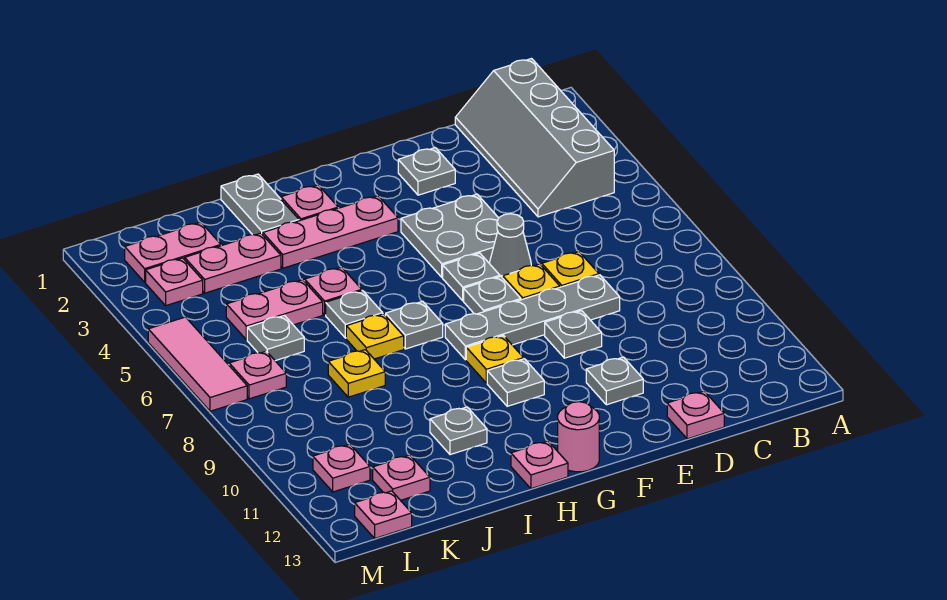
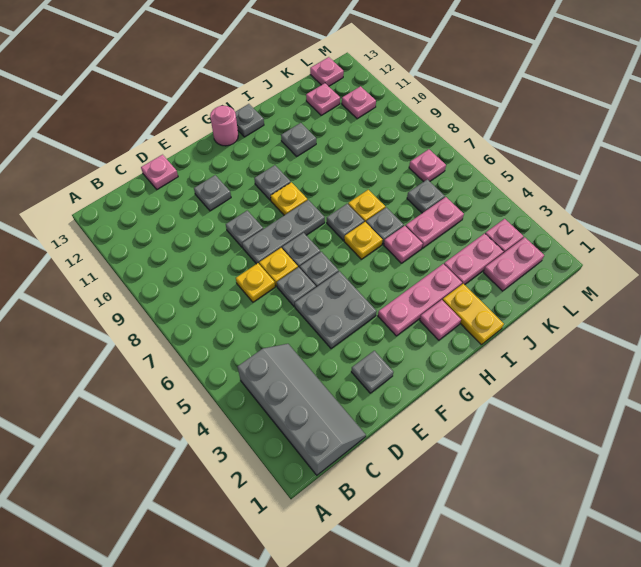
grey plate D8:G8 level 1 -> grey plate E8:G8 level 1
grey cone E6 level 1 -> grey plate E6 level 1
pink plate H13 level 1 -> grey plate H13 level 1
grey plate I1:I2 level 1 -> yellow plate I1:I2 level 1
yellow plate J8 level 1 -> yellow plate H6 level 1
pink tile M5:M7 level 1 -> none

